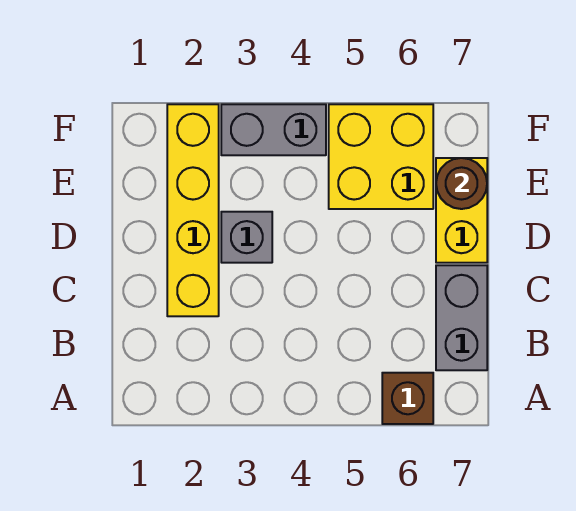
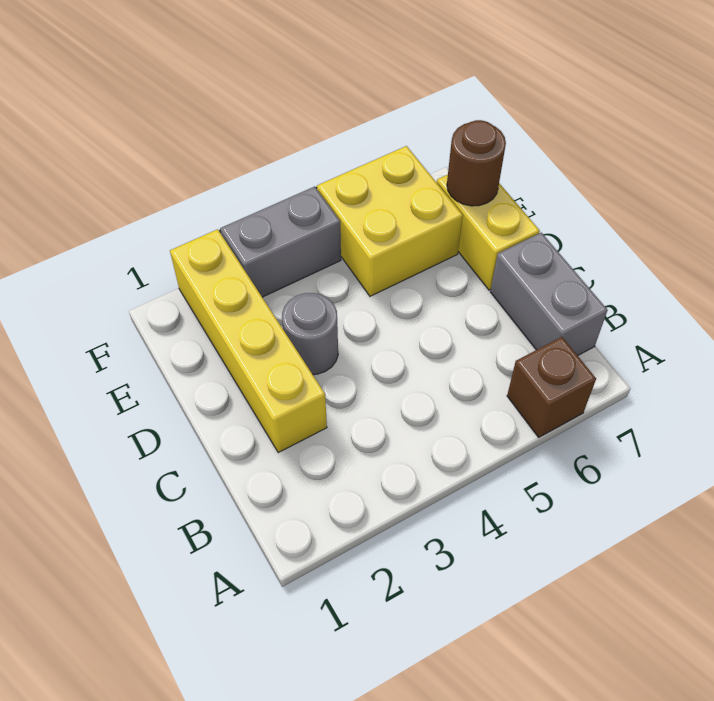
grey brick D3 level 1 -> grey round brick D3 level 1

